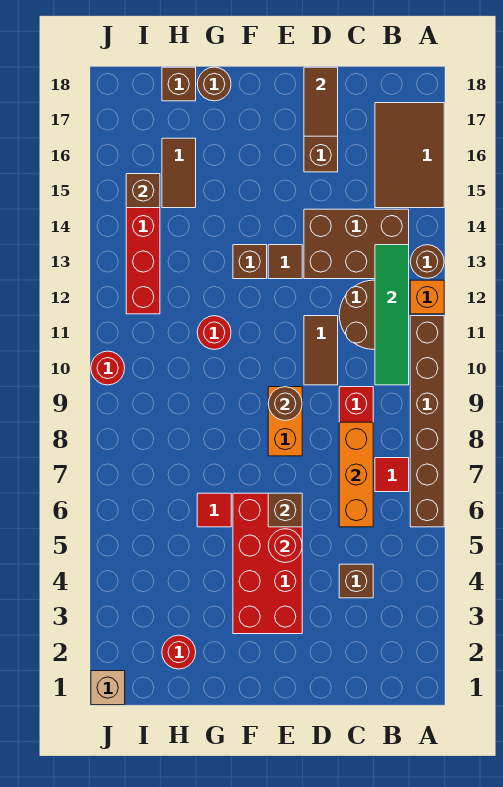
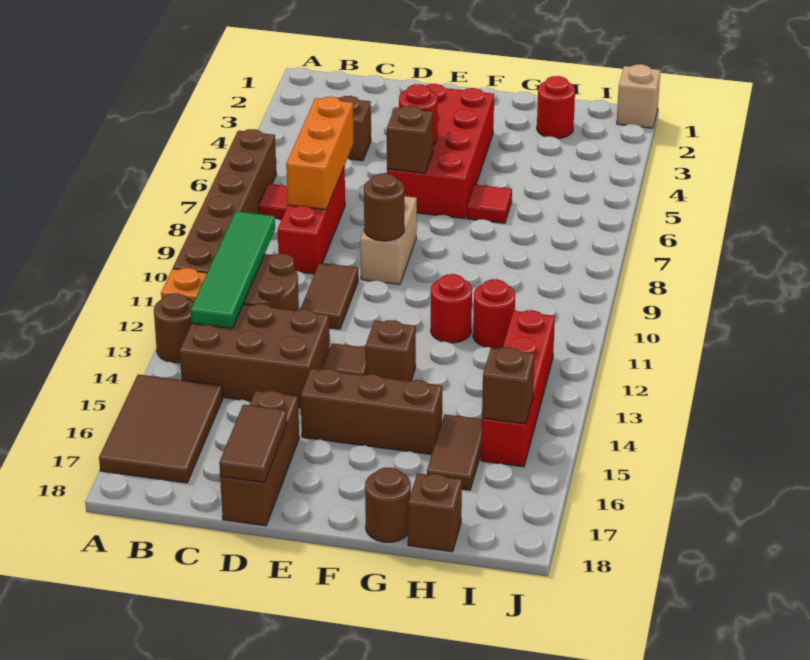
orange brick E8:E9 level 1 -> tan brick E8:E9 level 1
none -> brown brick E15:G15 level 1
red round brick J10 level 1 -> red round brick H11 level 1

